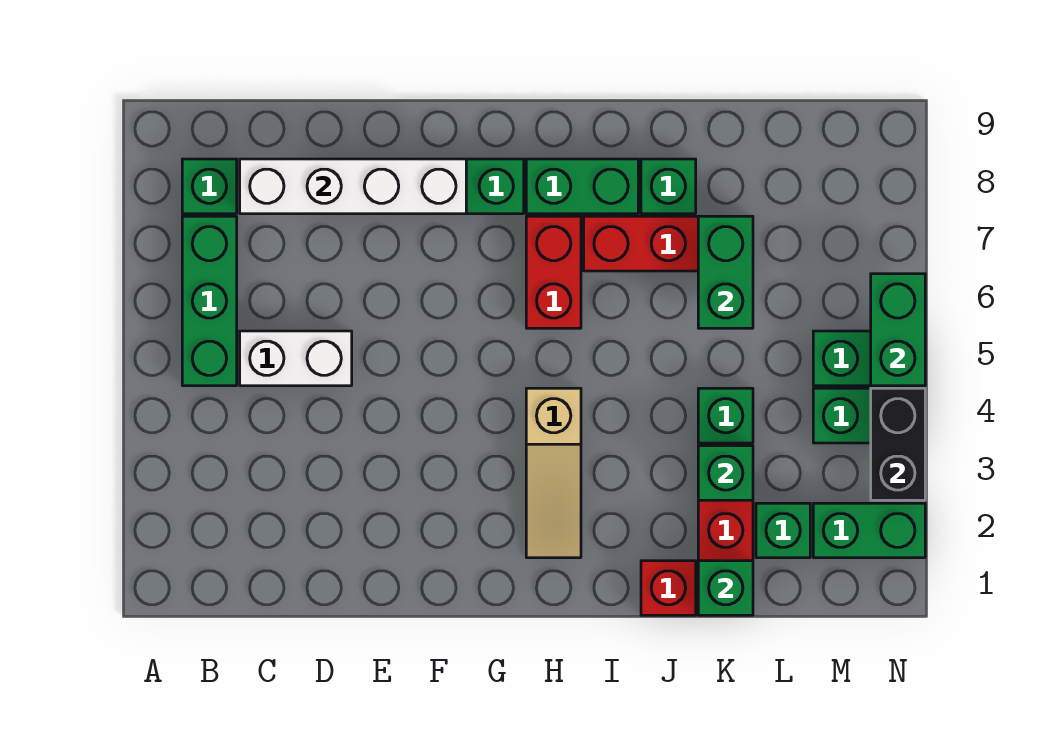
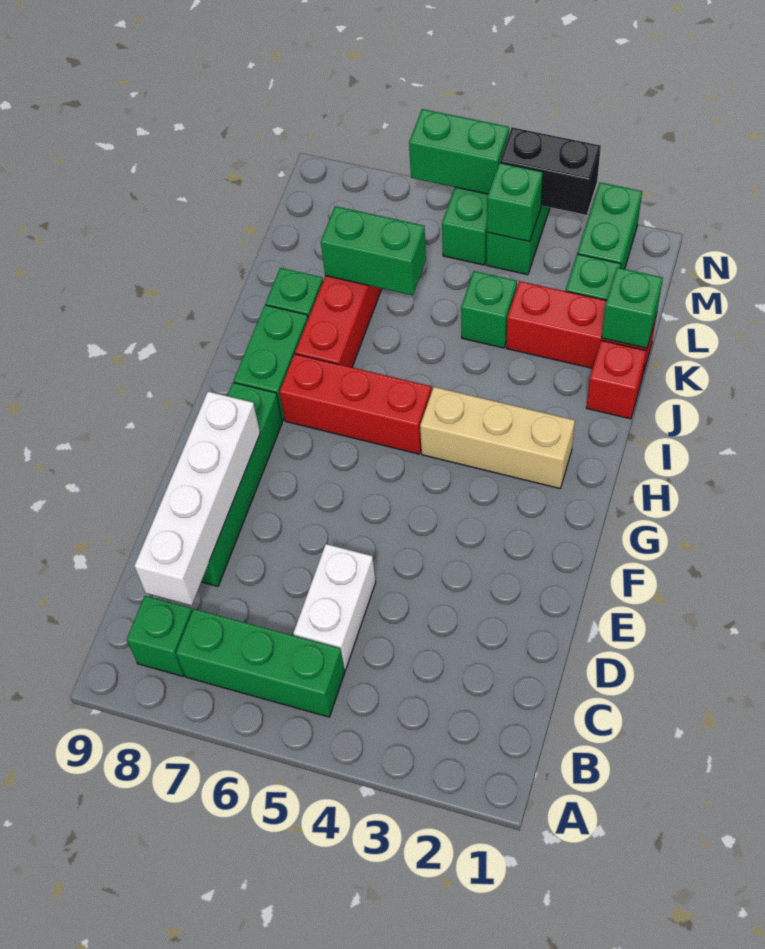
tan slope H2:H4 level 1 top 4 -> tan brick H2:H4 level 1
red brick H6:H7 level 1 -> red brick H5:H7 level 1
green brick K3 level 2 -> green brick M4 level 2

